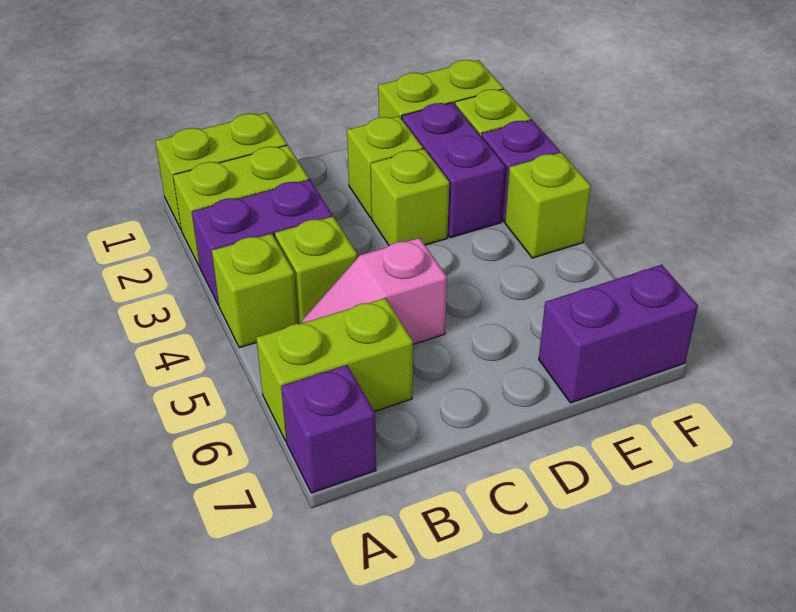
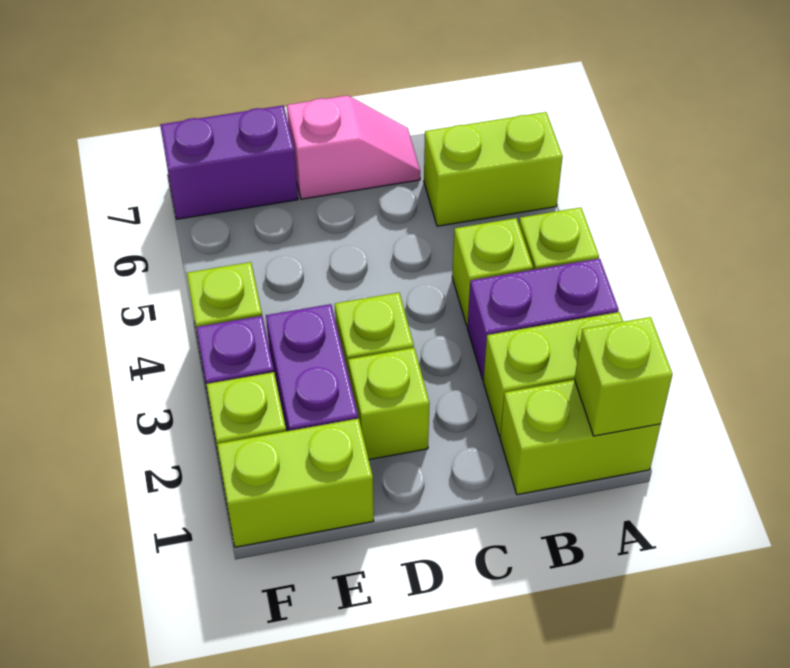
none -> lime brick A1 level 2
purple brick A7 level 1 -> none
pink slope B5:C5 level 1 top C -> pink slope C7:D7 level 1 top D

